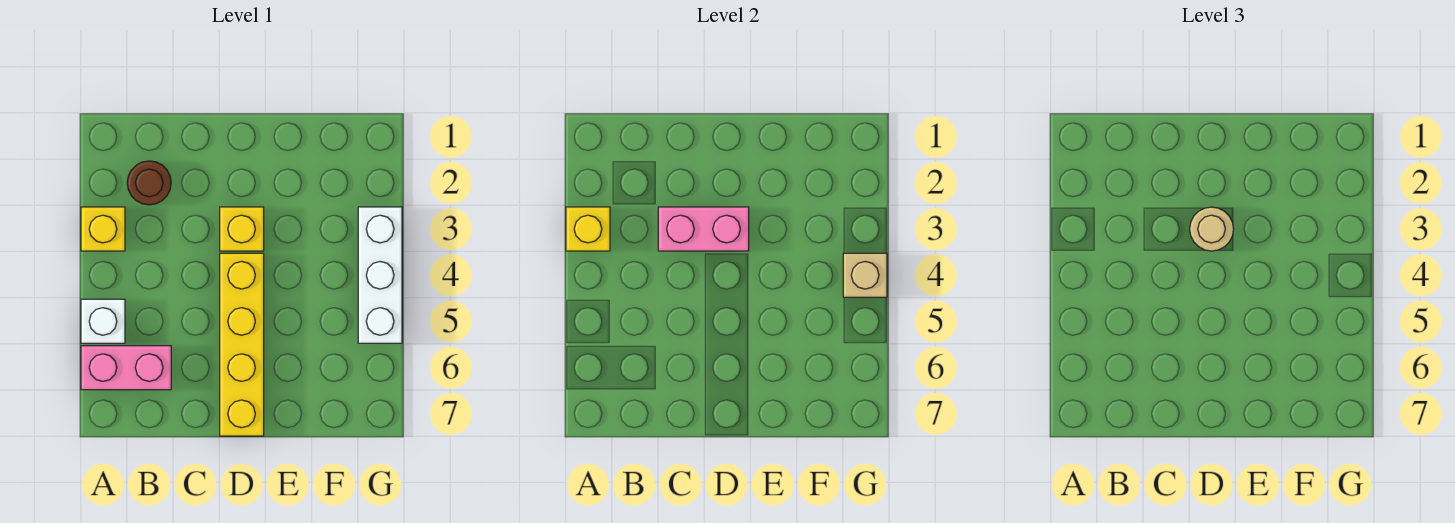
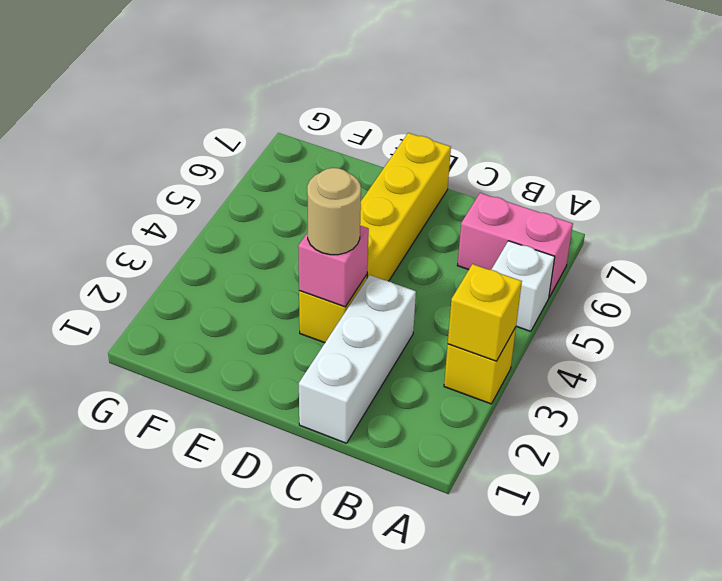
brown round brick B2 level 1 -> none
pink brick C3:D3 level 2 -> pink brick D3 level 2
white brick G3:G5 level 1 -> white brick C1:C3 level 1
tan brick G4 level 2 -> none

